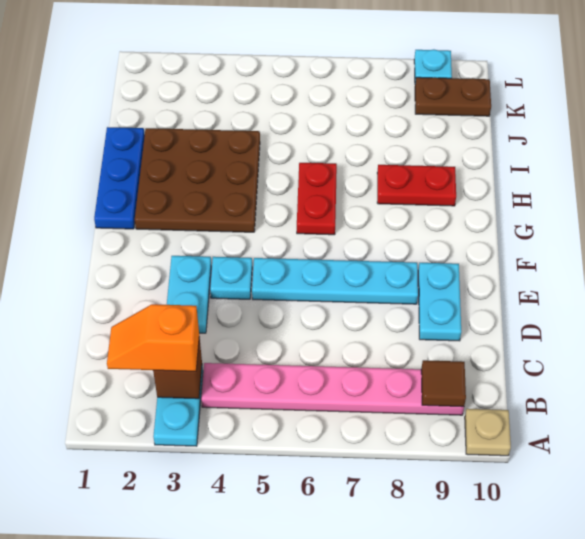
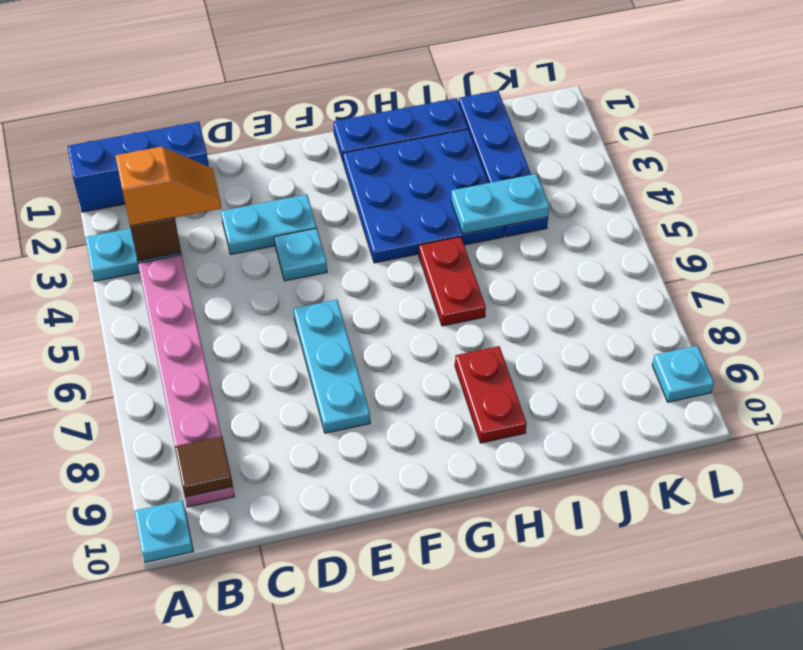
none -> blue brick A1:C1 level 1
tan plate A10 level 1 -> cyan plate A10 level 1
orange slope B2:B3 level 3 top 3 -> orange slope B3:C3 level 3 top B
cyan plate D9:E9 level 1 -> cyan plate I4:J4 level 2
cyan plate E5:E8 level 1 -> cyan plate E6:E8 level 1
brown plate G2:I4 level 1 -> blue plate G2:I4 level 1
red plate G6:H6 level 1 -> red plate H5:H6 level 1
none -> blue plate J1:J4 level 1
brown plate K9:K10 level 1 -> none

